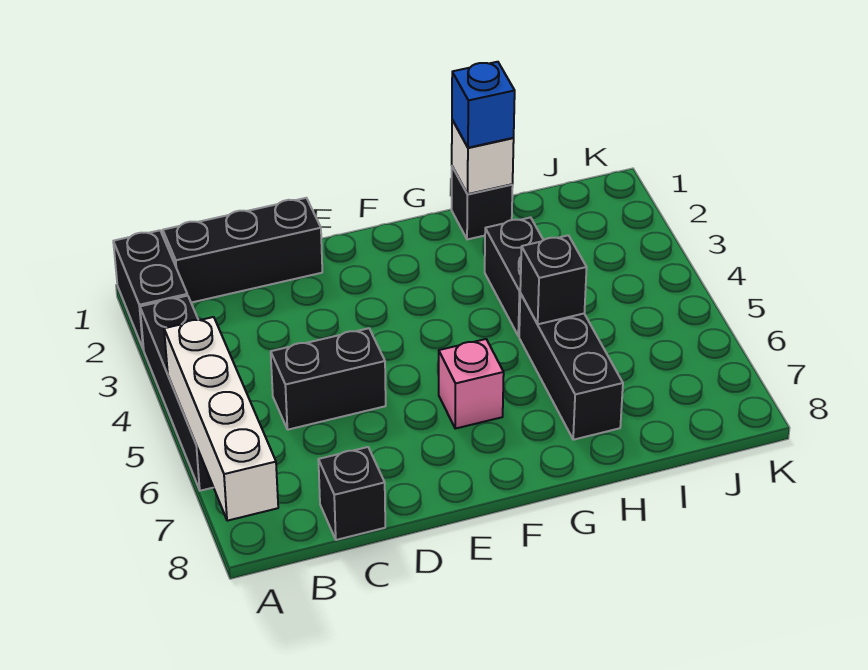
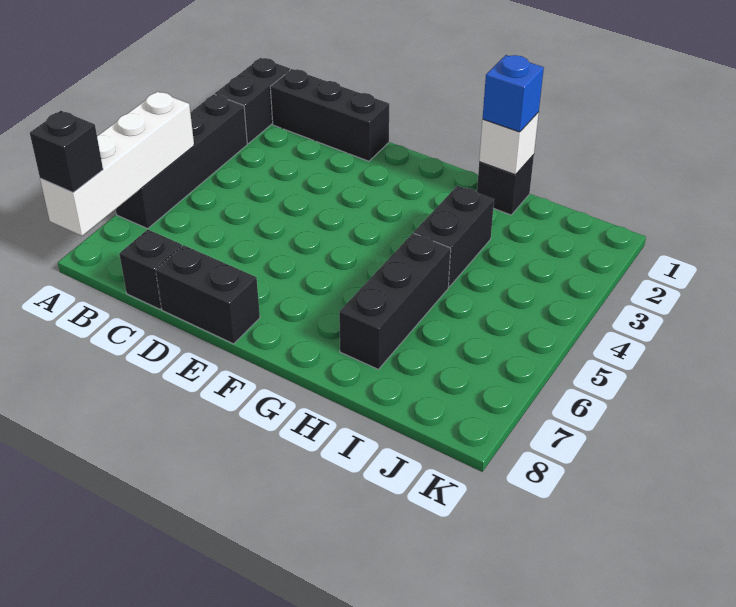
black brick C5:D5 level 1 -> black brick D8:E8 level 1
pink brick F6 level 1 -> none
black brick H5 level 2 -> black brick A8 level 3

